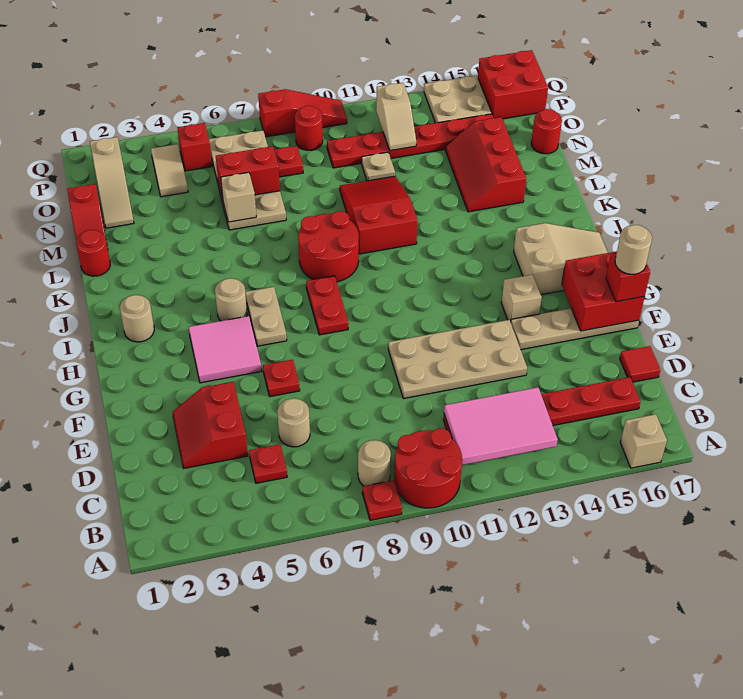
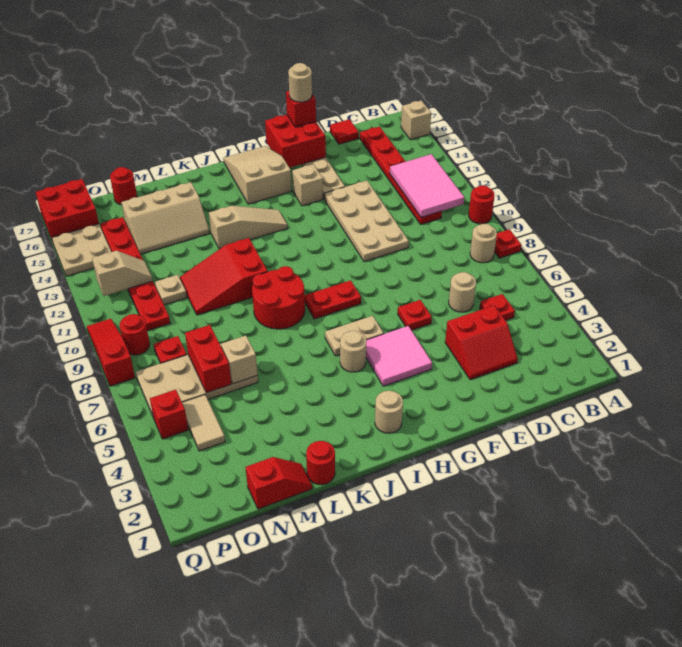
red round brick A9:B10 level 1 -> red round brick A10 level 1
red slope L14:N15 level 1 top 15 -> tan slope L14:N15 level 1 top 15
tan slope N2:P2 level 1 top P -> tan slope I13:K13 level 1 top K
tan tile O4:P4 level 1 -> tan tile O4:O5 level 1

